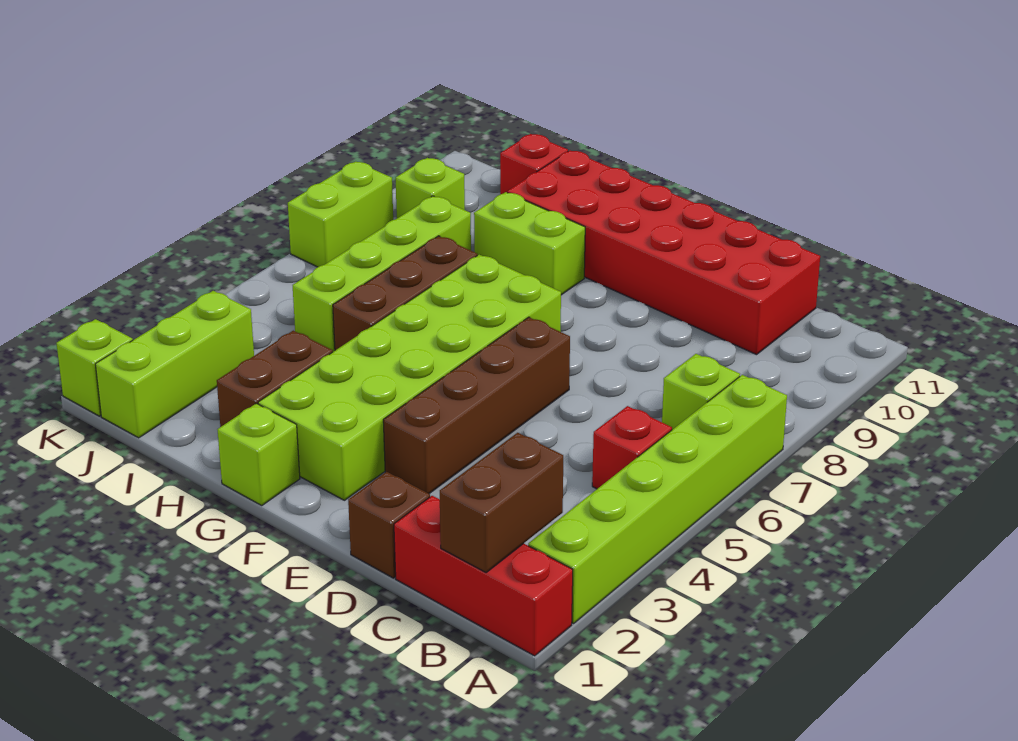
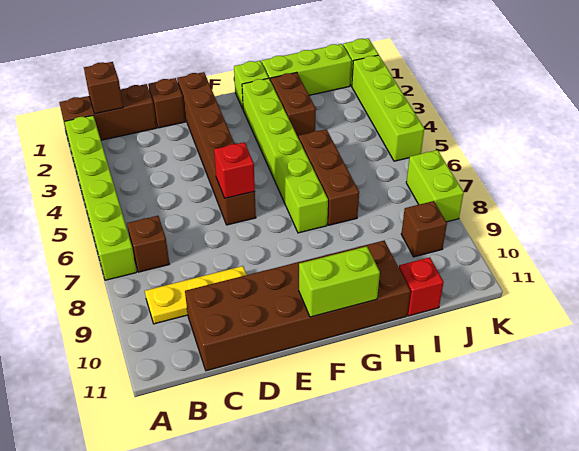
red brick A1:C1 level 1 -> brown brick A1:C1 level 1
brown brick B1:B2 level 2 -> brown brick B1 level 2
red brick B5 level 1 -> red brick E6 level 2
lime brick B7 level 1 -> brown brick B7 level 1
none -> yellow plate B9:D9 level 1
red brick C10:H11 level 1 -> brown brick C10:H11 level 1
brown brick E3:E6 level 1 -> brown brick E1:E6 level 1
lime brick F2:G7 level 1 -> lime brick G2:G7 level 1
lime brick G9:H9 level 1 -> lime brick F11:G11 level 2
lime brick I5:I8 level 1 -> lime brick K2:K5 level 1
lime brick J1:J3 level 1 -> lime brick H1:J1 level 1
lime brick J9 level 1 -> brown brick J9 level 1

